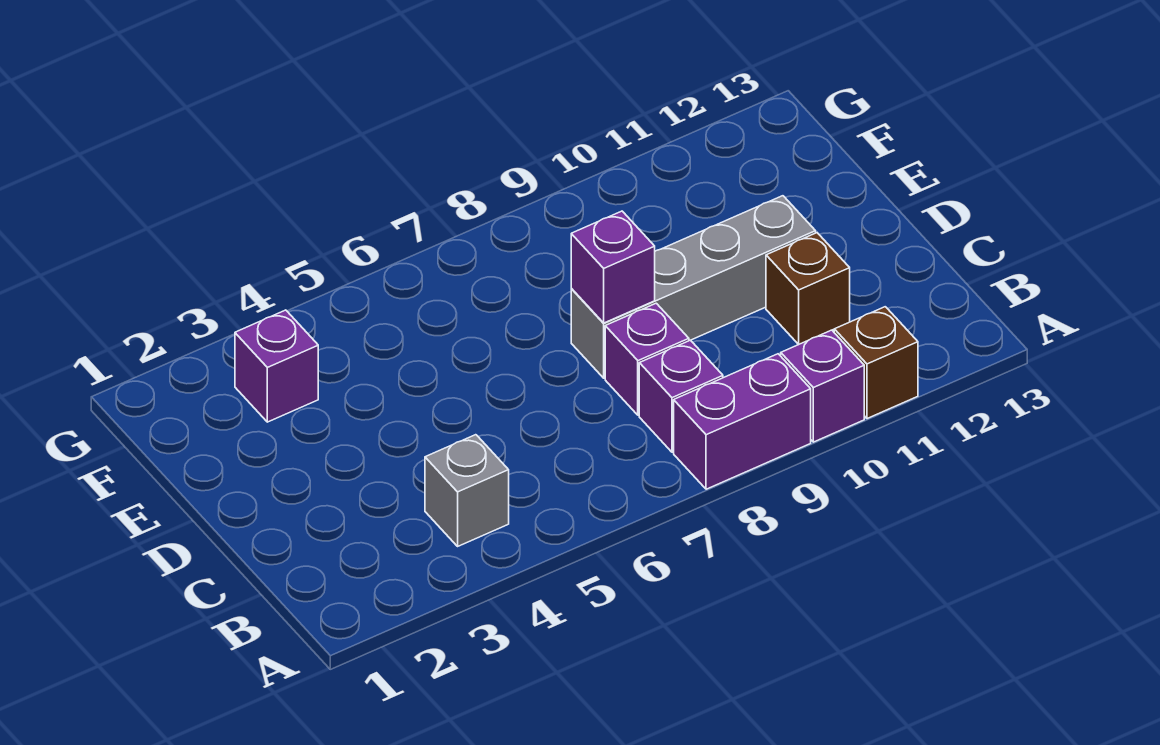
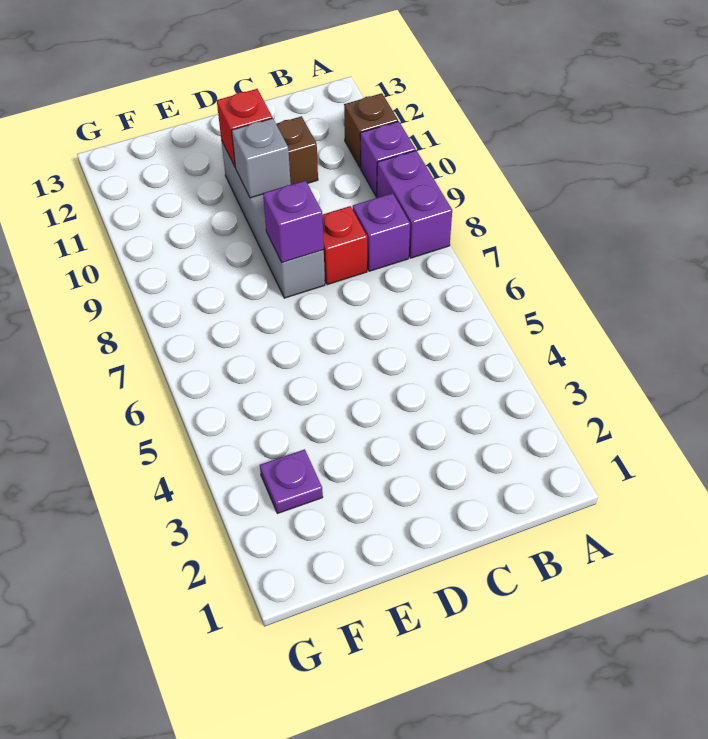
grey brick B4 level 1 -> grey brick D10 level 2
purple brick C8 level 1 -> red brick C8 level 1
none -> red brick D11 level 2
purple brick F3 level 1 -> purple plate F3 level 1

